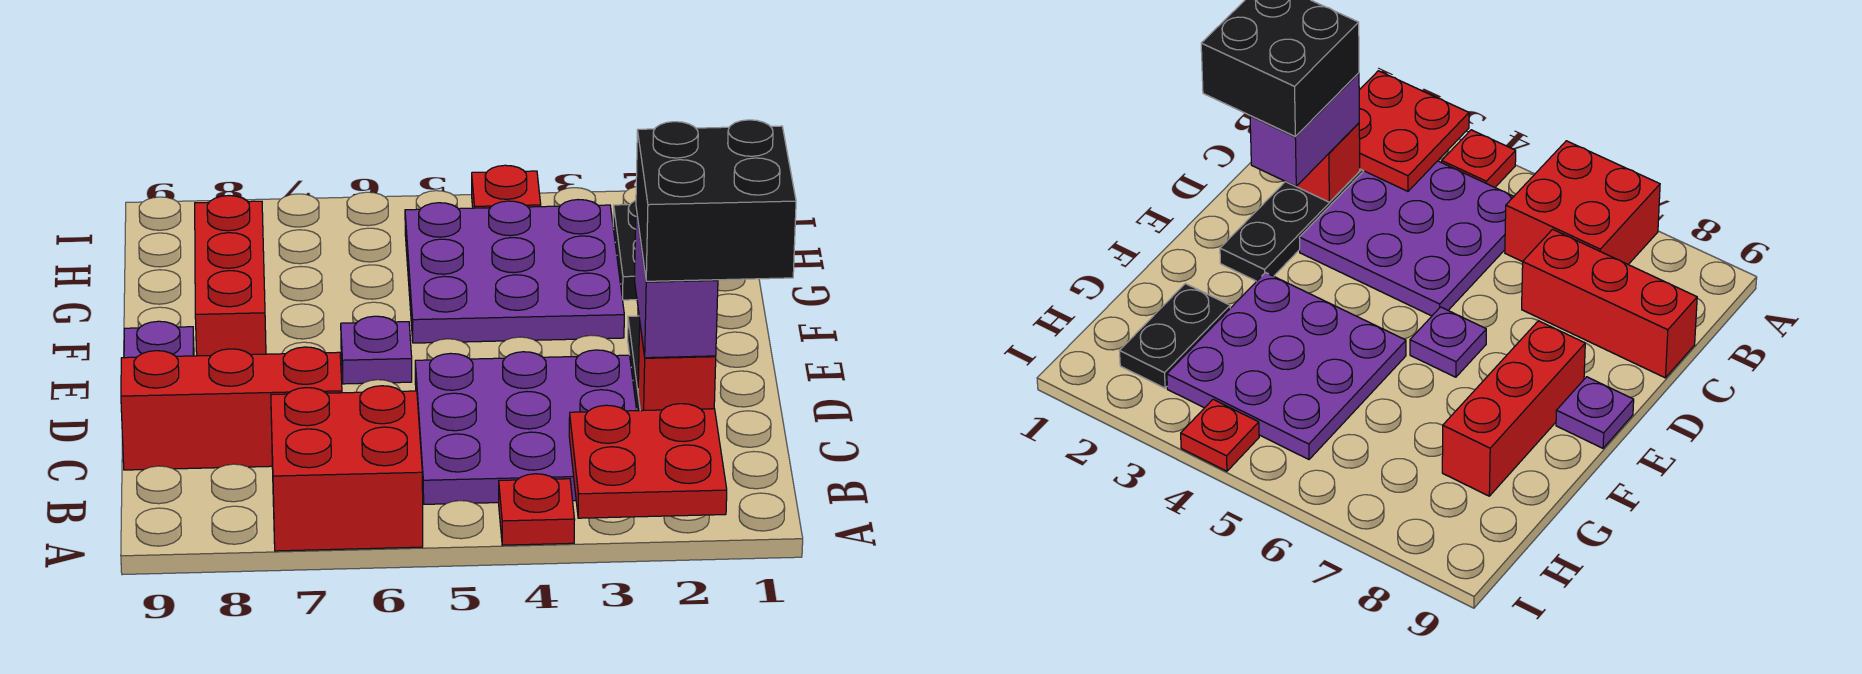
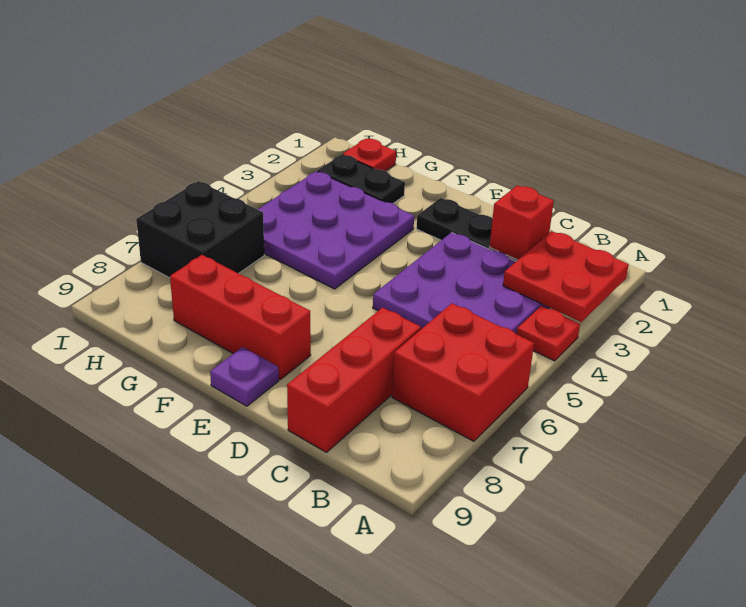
black brick C1:D2 level 4 -> black brick H6:I7 level 1
purple brick C2:D2 level 3 -> none
purple plate E6 level 1 -> none
red plate I4 level 1 -> red plate H1 level 1

